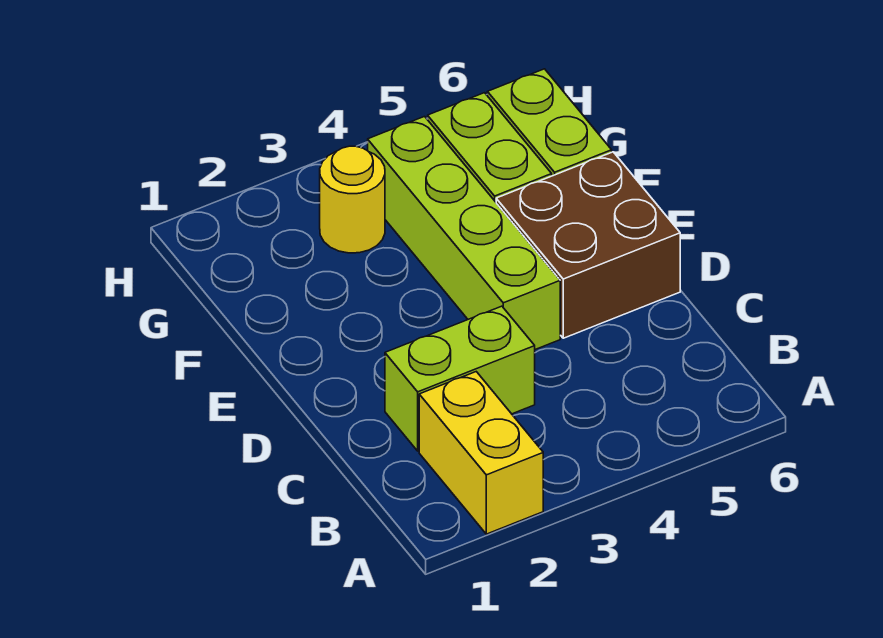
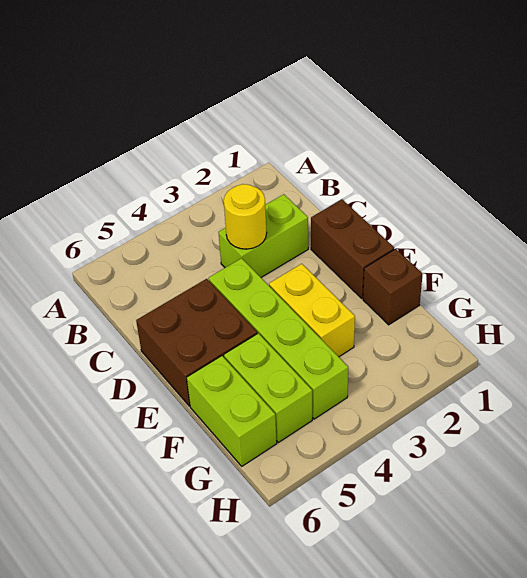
yellow brick A2:B2 level 1 -> yellow brick E3:F3 level 1
none -> brown brick D1:E1 level 1
none -> brown brick F1 level 1
yellow round brick G3 level 1 -> yellow round brick C3 level 2

